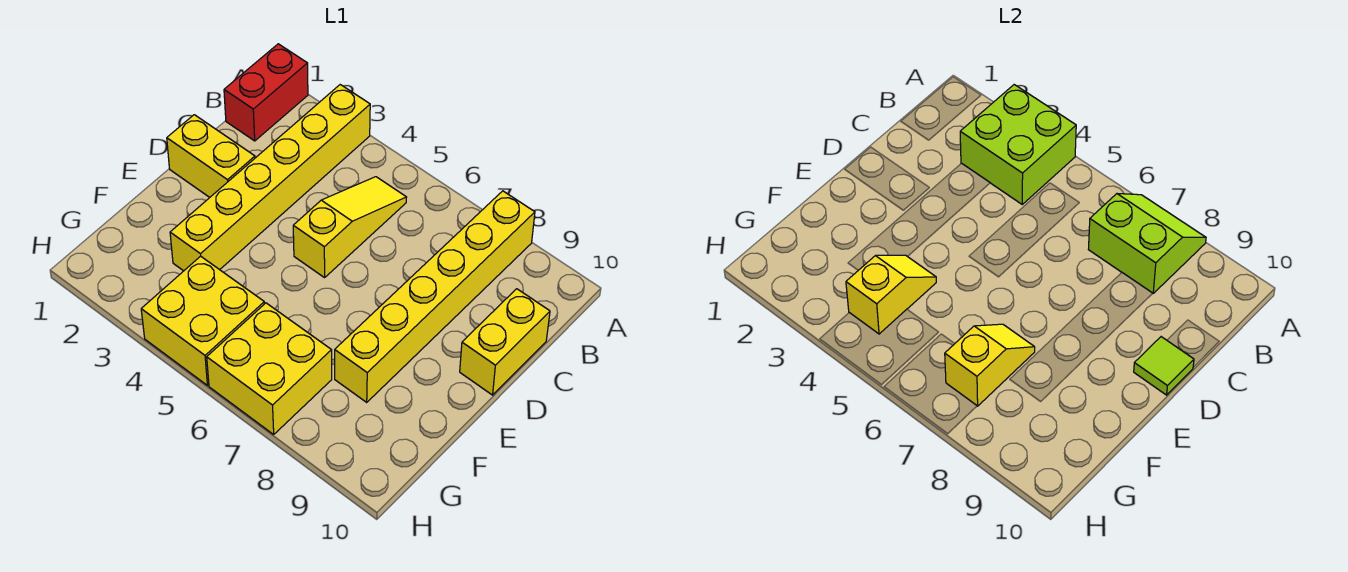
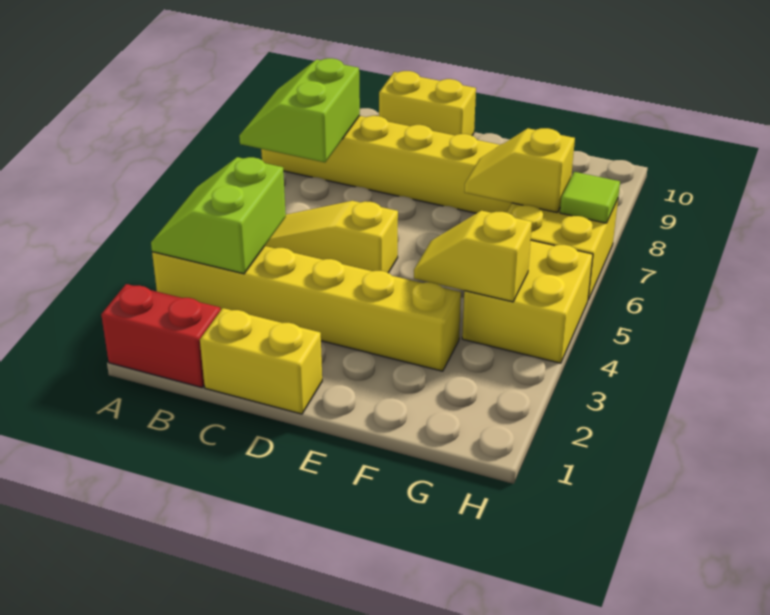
lime brick A3:B4 level 2 -> lime slope A3:B4 level 2 top B
yellow brick D1:D2 level 1 -> yellow brick C1:D1 level 1
lime tile D10 level 2 -> lime tile H7 level 2

